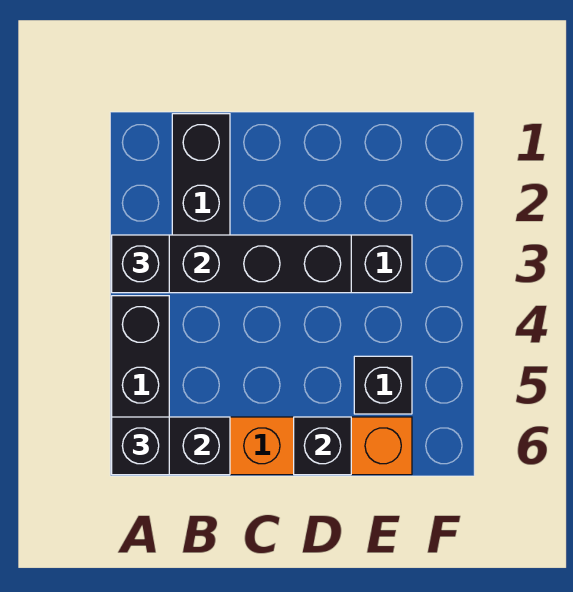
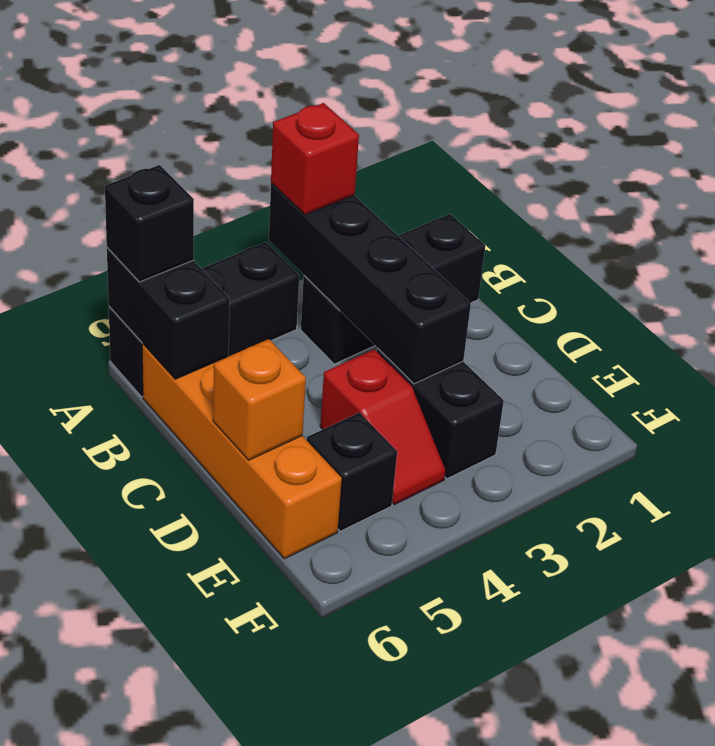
black brick A3 level 3 -> red brick A3 level 3
none -> red slope D4:E4 level 1 top D
black brick D6 level 2 -> orange brick D6 level 2

